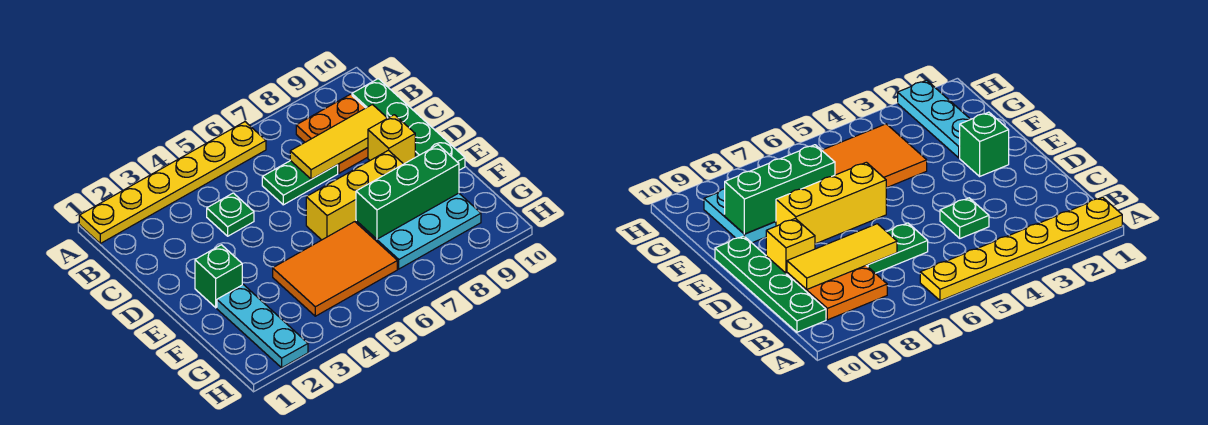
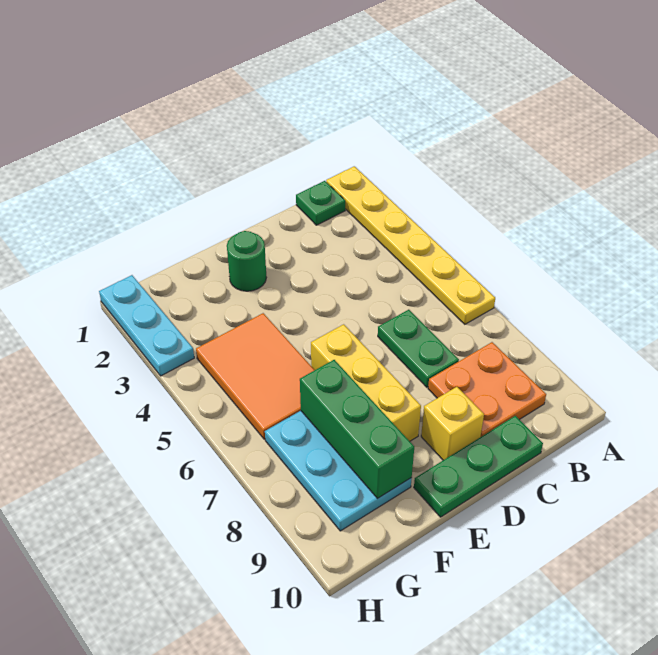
green plate B10:E10 level 1 -> green plate C10:E10 level 1
green plate C4 level 1 -> green plate B1 level 1
yellow tile C7:C9 level 2 -> none
green brick E2 level 1 -> green round brick E2 level 1
cyan plate F2:H2 level 1 -> cyan plate H1:H3 level 1

